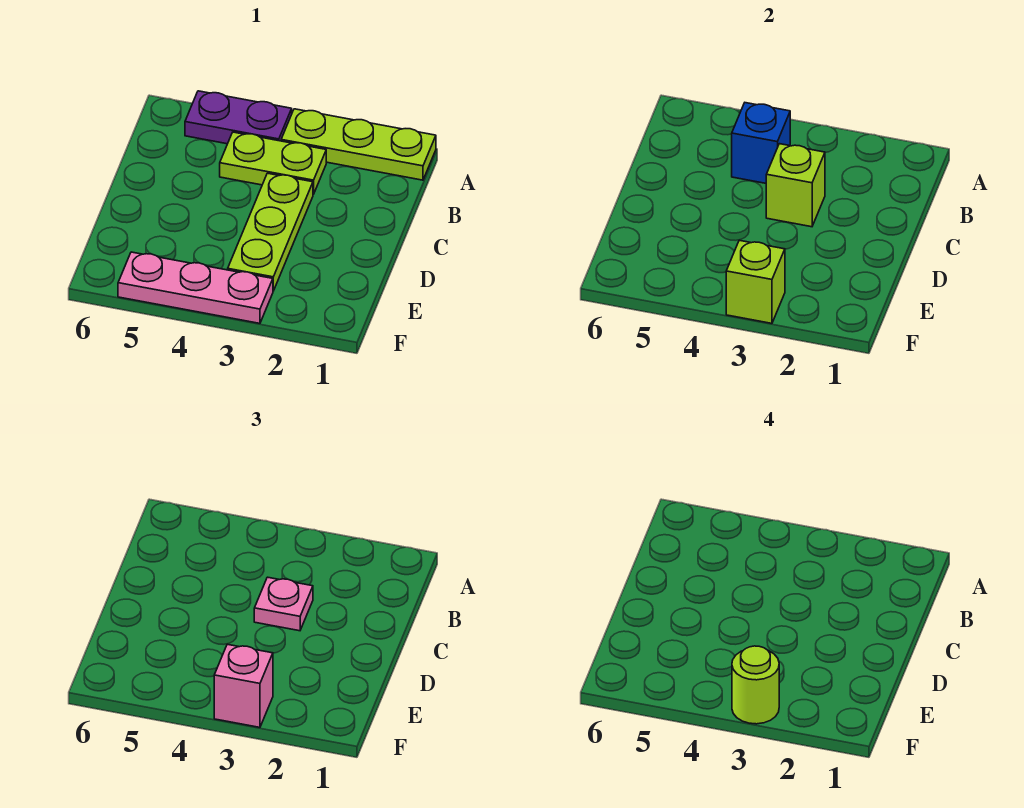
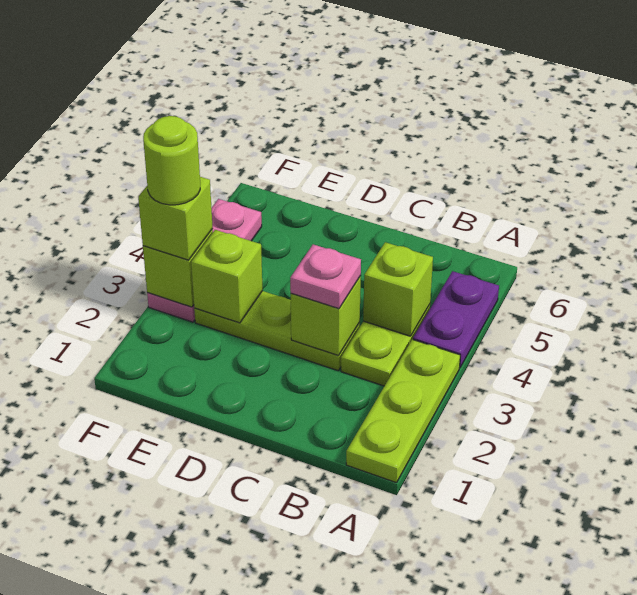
blue brick B4 level 2 -> lime brick B4 level 2
none -> lime brick E3 level 2
pink brick F3 level 3 -> lime brick F3 level 3

